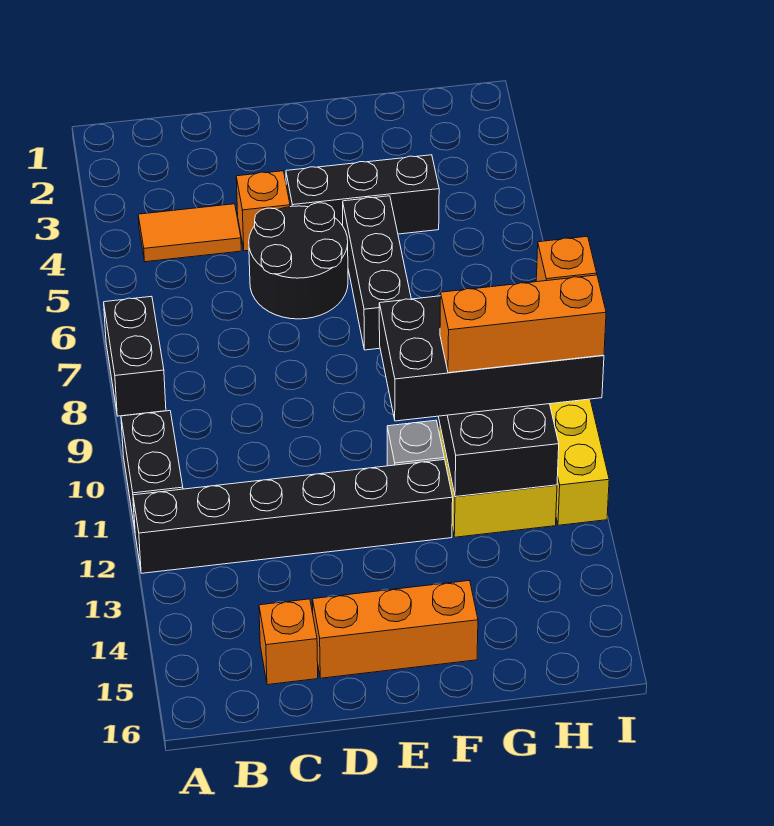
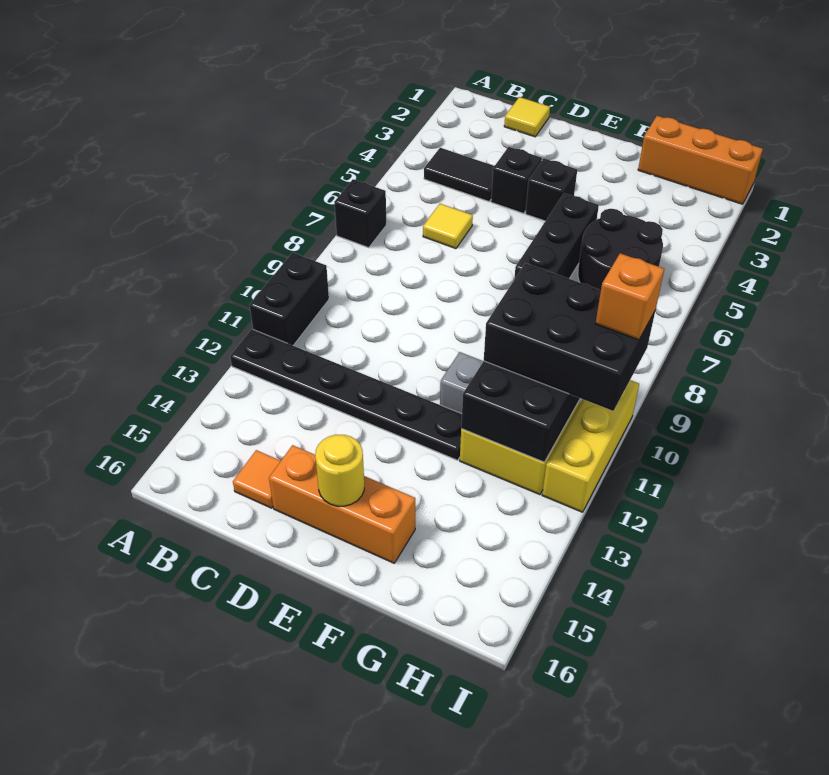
black brick A7:A8 level 1 -> black brick A7 level 1
black brick A12:F12 level 1 -> black plate A12:F12 level 1
orange tile B4:C4 level 1 -> black tile B4:C4 level 1
none -> yellow tile C1 level 1
none -> yellow tile C6 level 1
orange brick C15 level 1 -> orange tile C15 level 1
orange brick D4 level 1 -> black brick D4 level 1
black round brick D5:E6 level 1 -> black round brick G5:H6 level 1
black brick E4:G4 level 1 -> black brick E4 level 1
none -> yellow round brick E15 level 2
black brick F10:I11 level 3 -> black brick G10:I11 level 3
orange brick G11:I11 level 4 -> orange brick G1:I1 level 1

